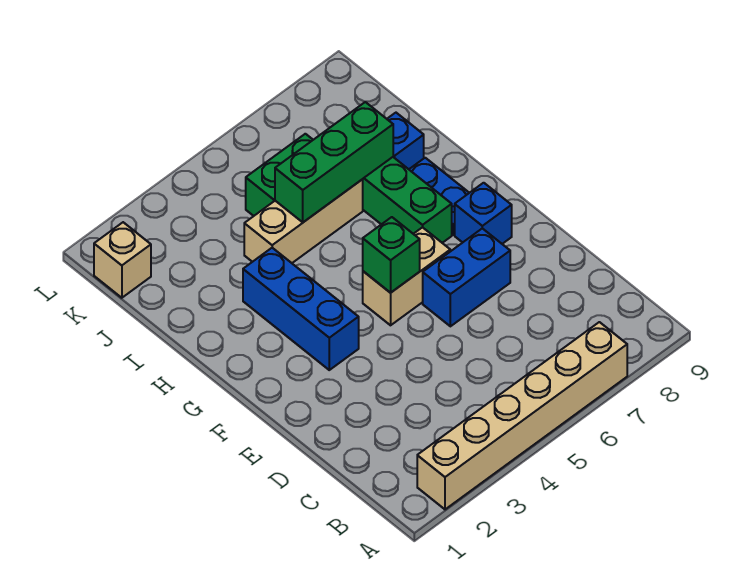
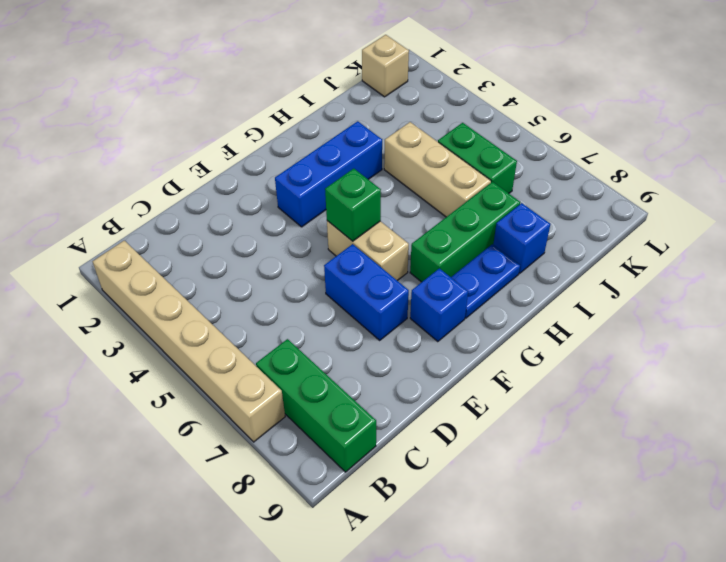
green brick I5:I7 level 2 -> green brick B7:B9 level 1

